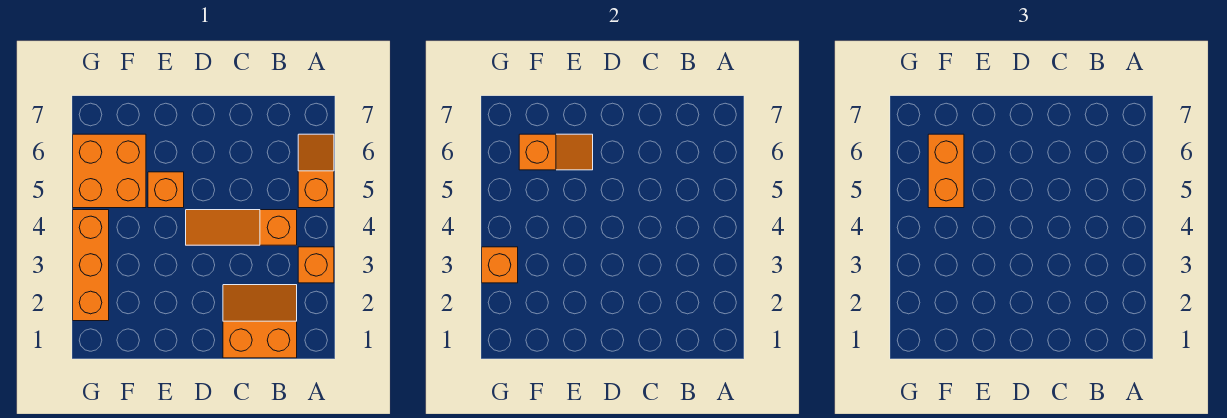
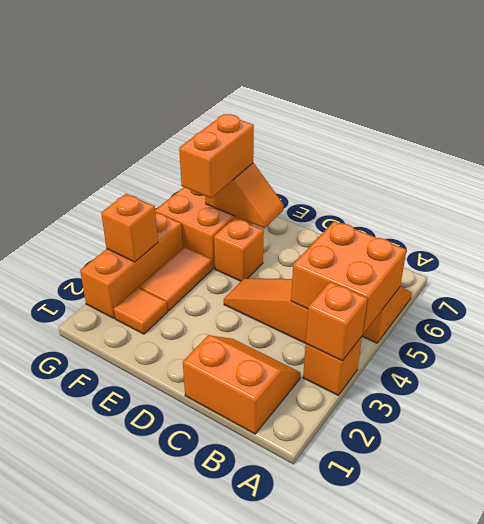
none -> orange brick A3 level 2
none -> orange brick A4:B5 level 2
none -> orange tile F2 level 1
none -> orange tile F3:F4 level 1

